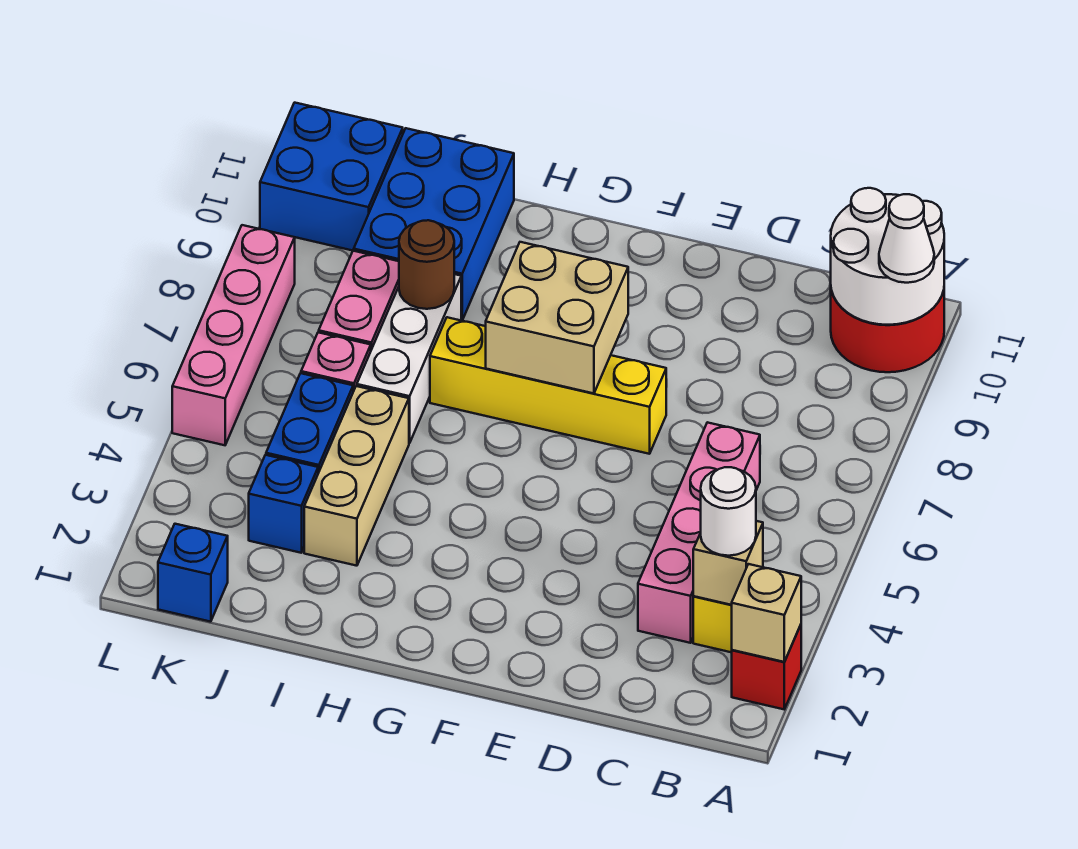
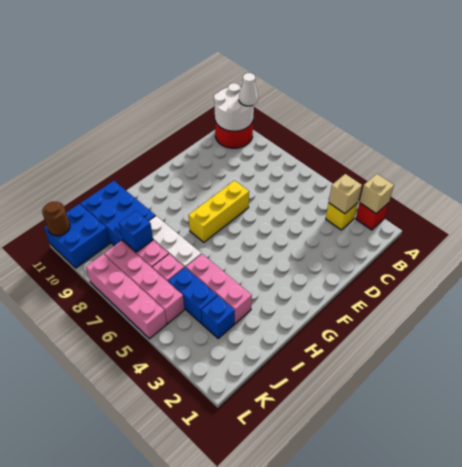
white round brick B3 level 3 -> none
pink brick C3:C6 level 1 -> pink brick K5:K8 level 1
yellow brick E7:H7 level 1 -> yellow brick E7:G7 level 1
tan brick F7:G8 level 2 -> none
tan brick I3:I5 level 1 -> pink brick I3:I5 level 1
brown round brick I8 level 2 -> brown round brick L11 level 2
blue brick K1 level 1 -> blue brick J8 level 2

